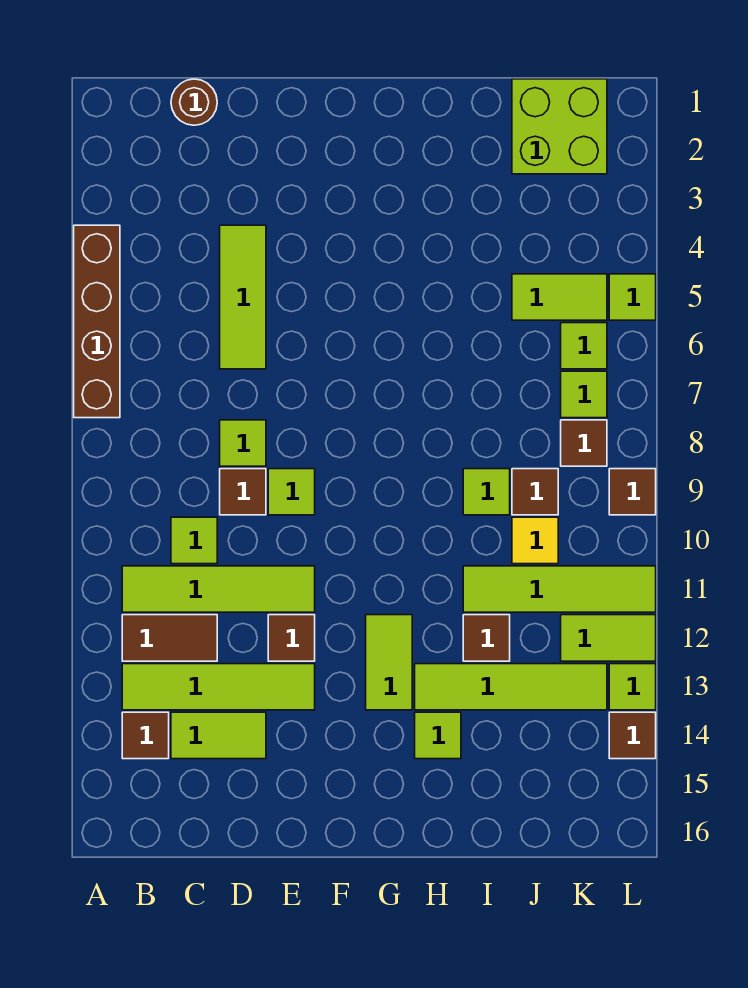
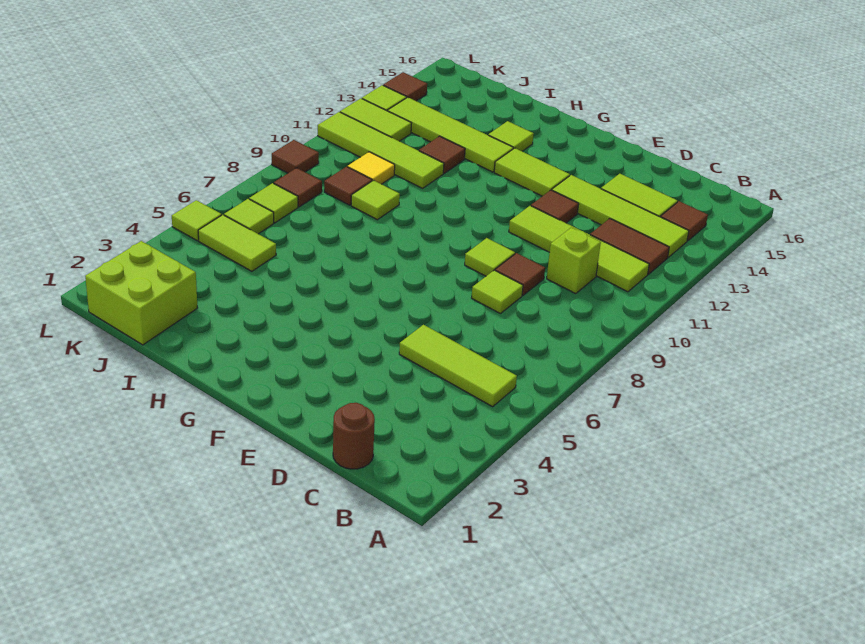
brown brick A4:A7 level 1 -> none
lime tile C10 level 1 -> lime brick C10 level 1
lime tile D4:D6 level 1 -> lime tile B5:D5 level 1
lime tile G12:G13 level 1 -> lime tile F13:G13 level 1

